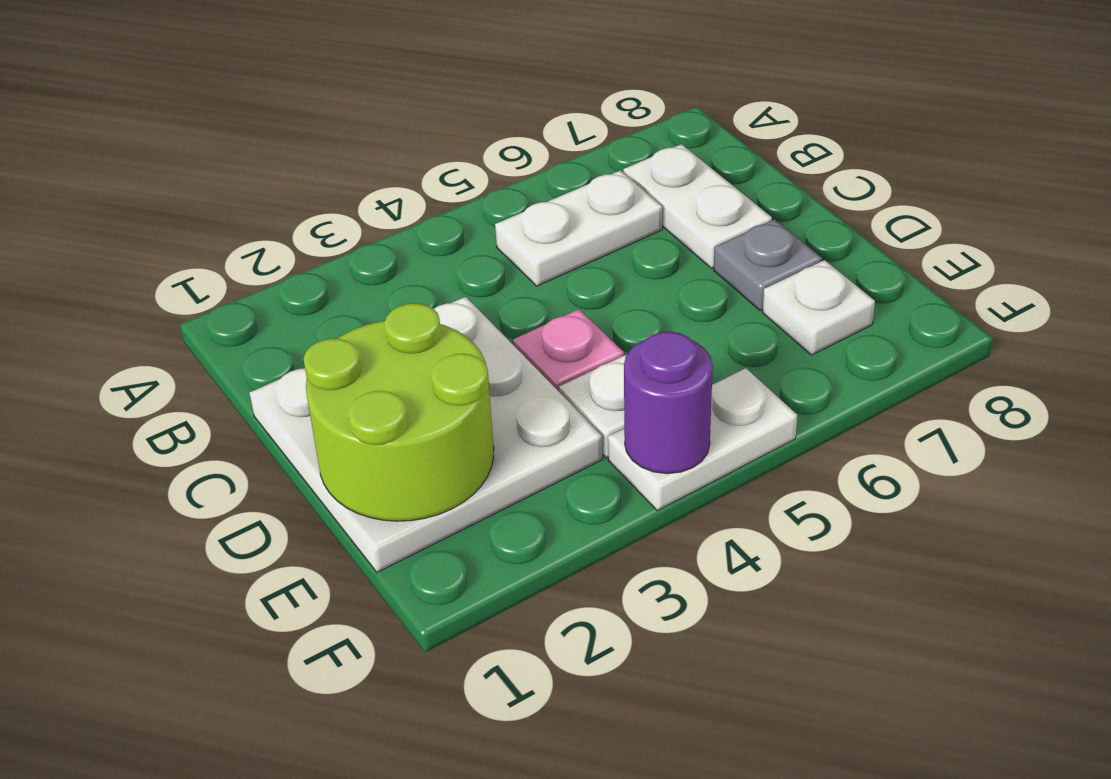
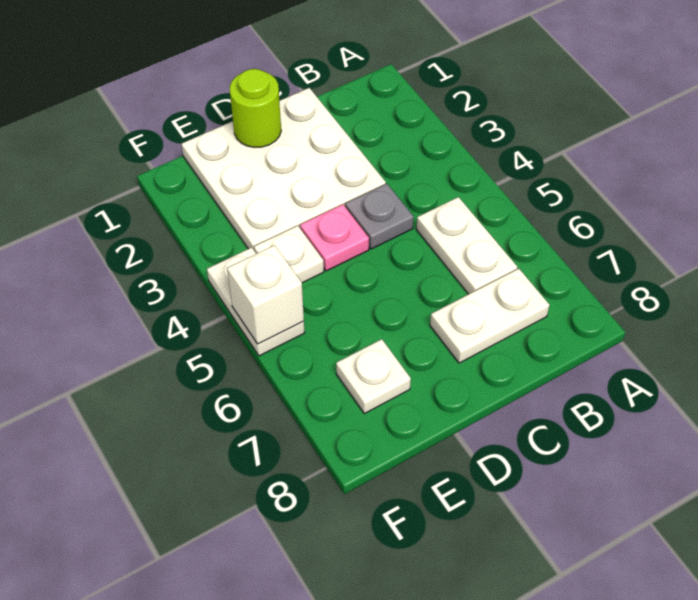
lime round brick D1:E2 level 2 -> lime round brick D1 level 2
grey plate D7 level 1 -> grey plate C4 level 1
purple round brick F4 level 2 -> none
none -> white brick F5 level 2

